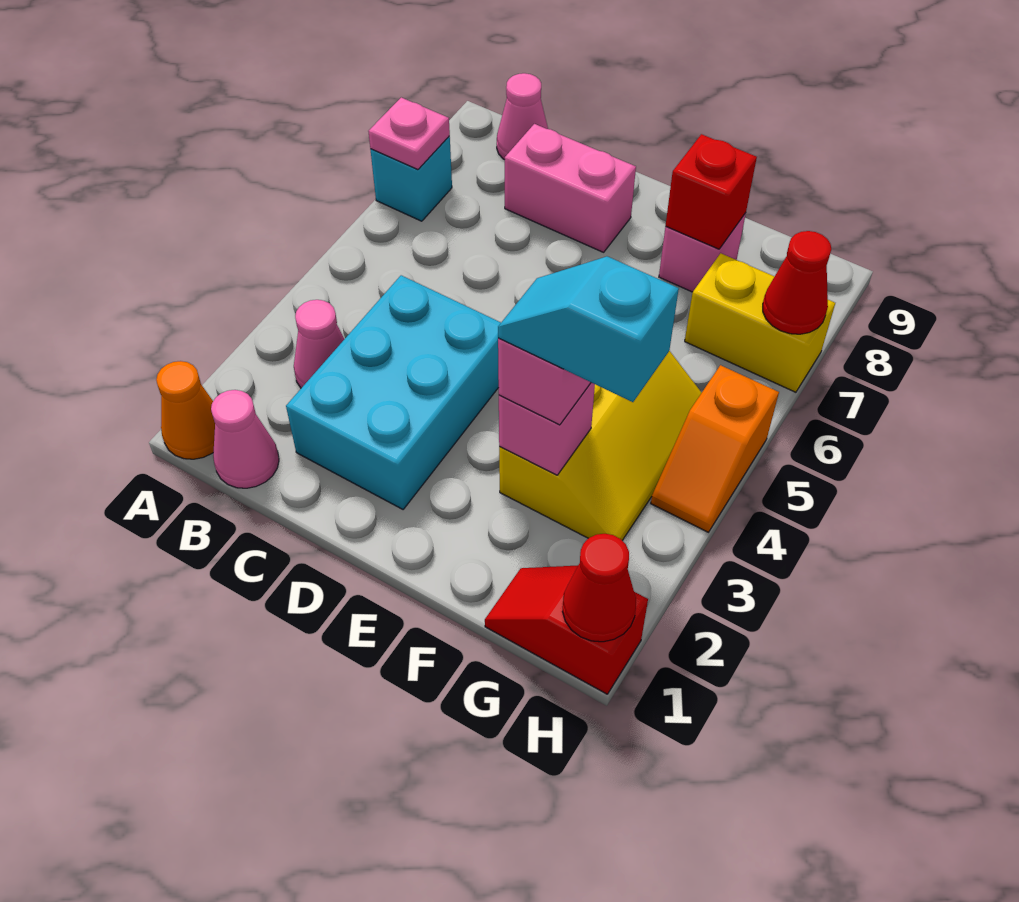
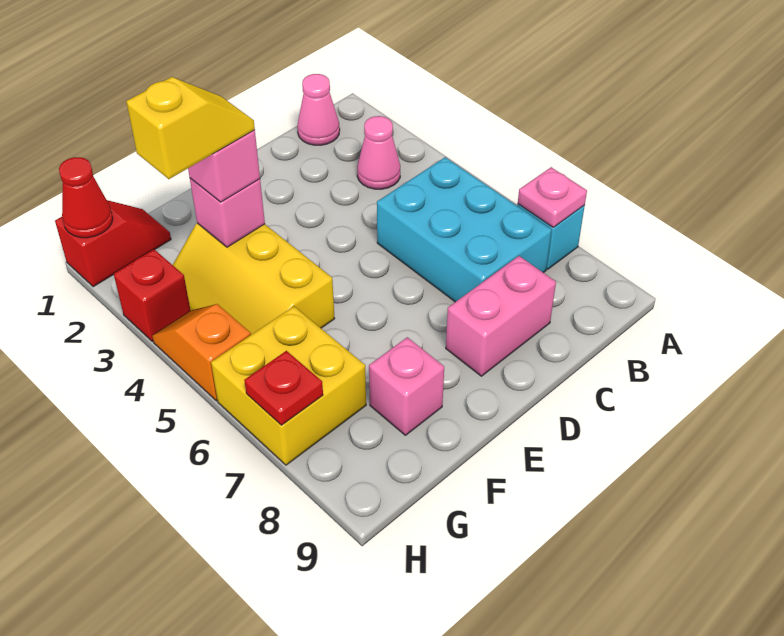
orange cone A1 level 1 -> none
pink cone B9 level 1 -> none
cyan brick C2:D4 level 1 -> cyan brick B5:C7 level 1
cyan slope F3:G3 level 4 top G -> yellow slope F3:G3 level 4 top G
red brick F8 level 2 -> red brick H3 level 1
yellow brick G7:H7 level 1 -> yellow brick G6:H7 level 1
red cone H7 level 2 -> red plate H7 level 2

